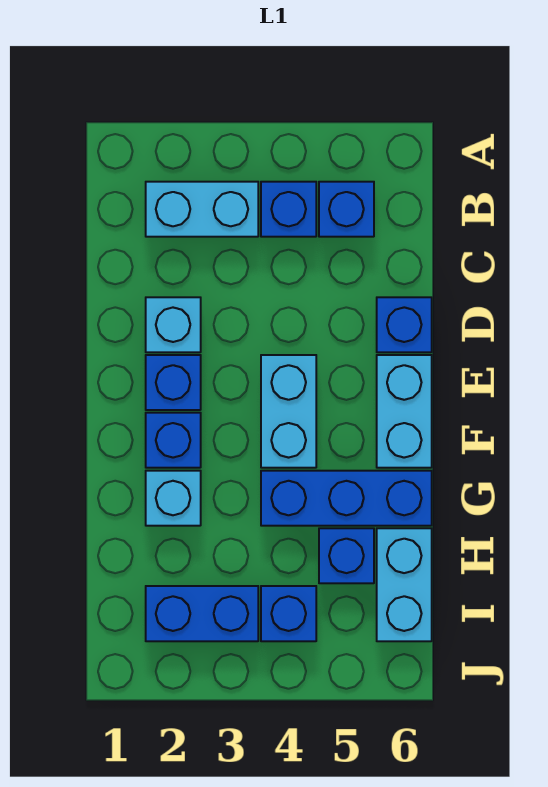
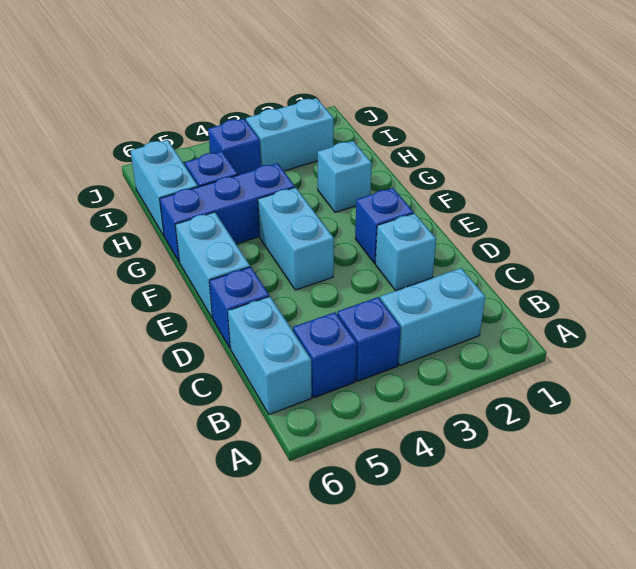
none -> cyan brick B6:C6 level 1
blue brick F2 level 1 -> none
blue brick I2:I3 level 1 -> cyan brick I2:I3 level 1

